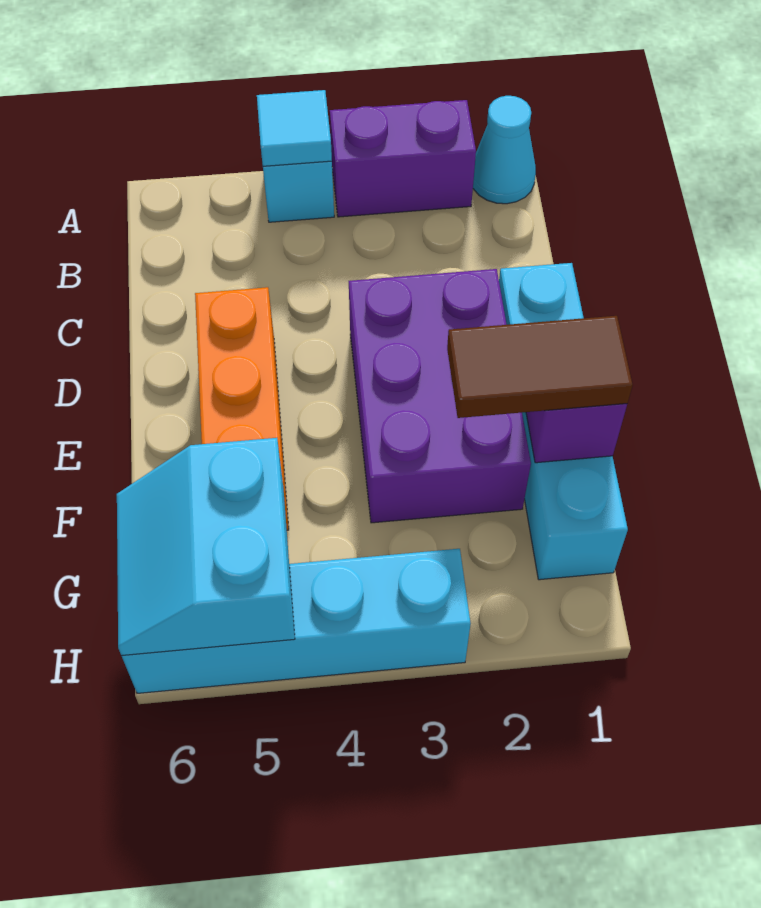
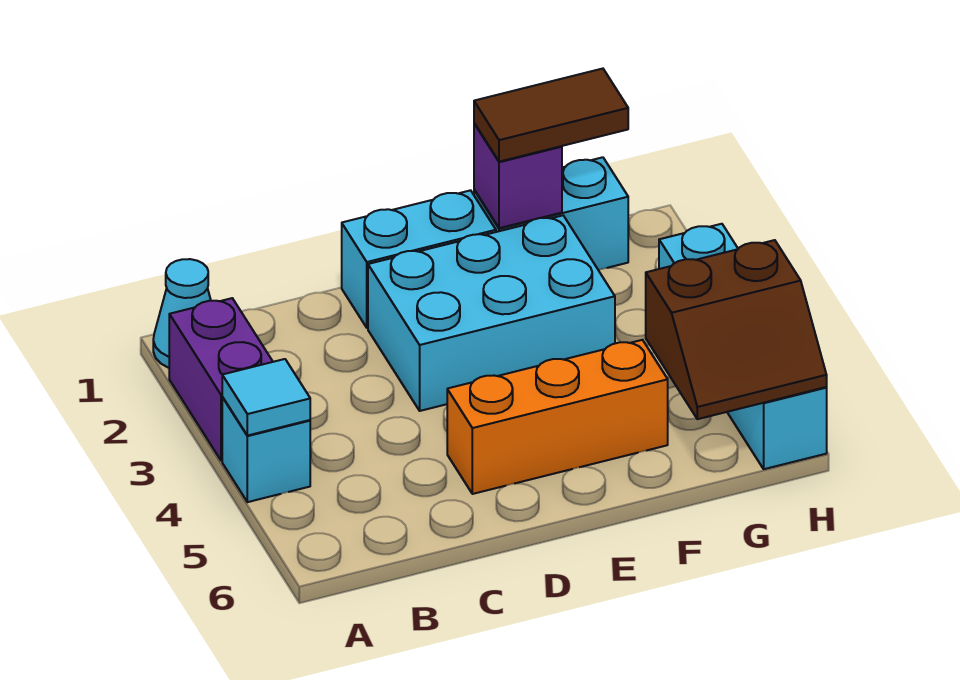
purple brick D2:F3 level 1 -> cyan brick D2:F3 level 1
brown tile F1:F2 level 3 -> brown tile F1:G1 level 3
cyan slope G5:H6 level 2 top 5 -> brown slope G5:H6 level 2 top 5

